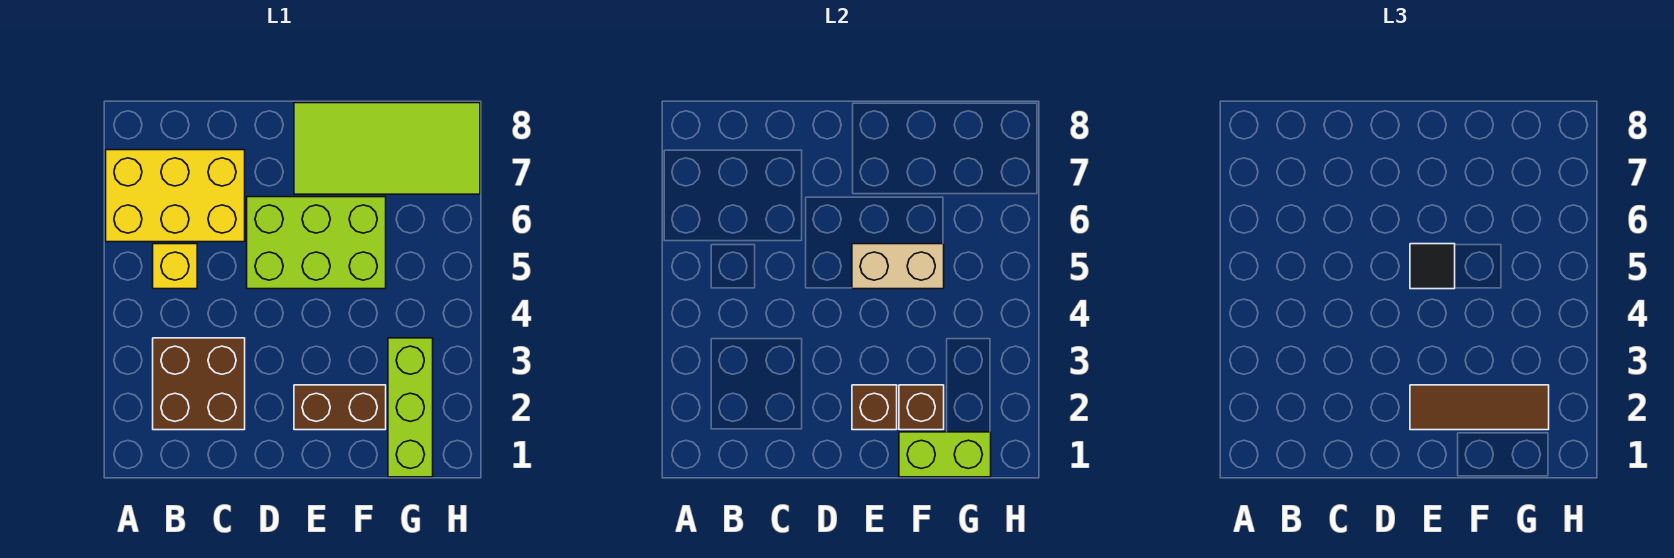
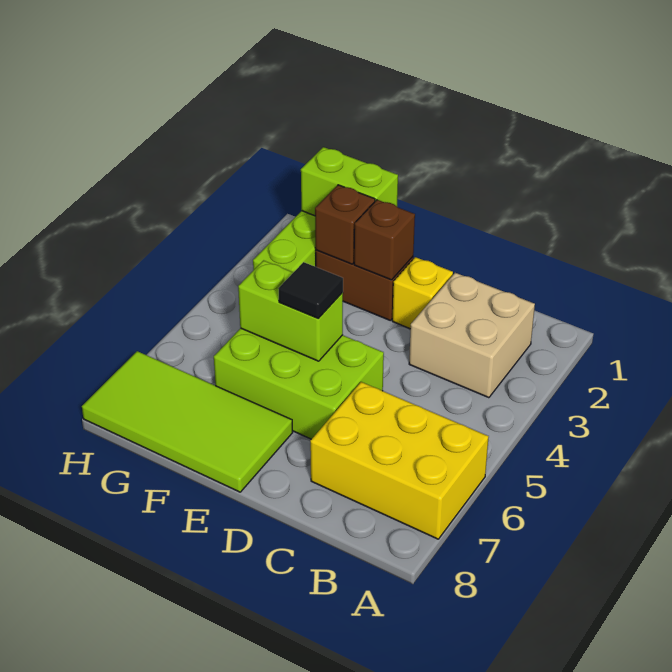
brown brick B2:C3 level 1 -> tan brick B2:C3 level 1
yellow brick B5 level 1 -> yellow brick D2 level 1
brown tile E2:G2 level 3 -> none
tan brick E5:F5 level 2 -> lime brick E5:F5 level 2

